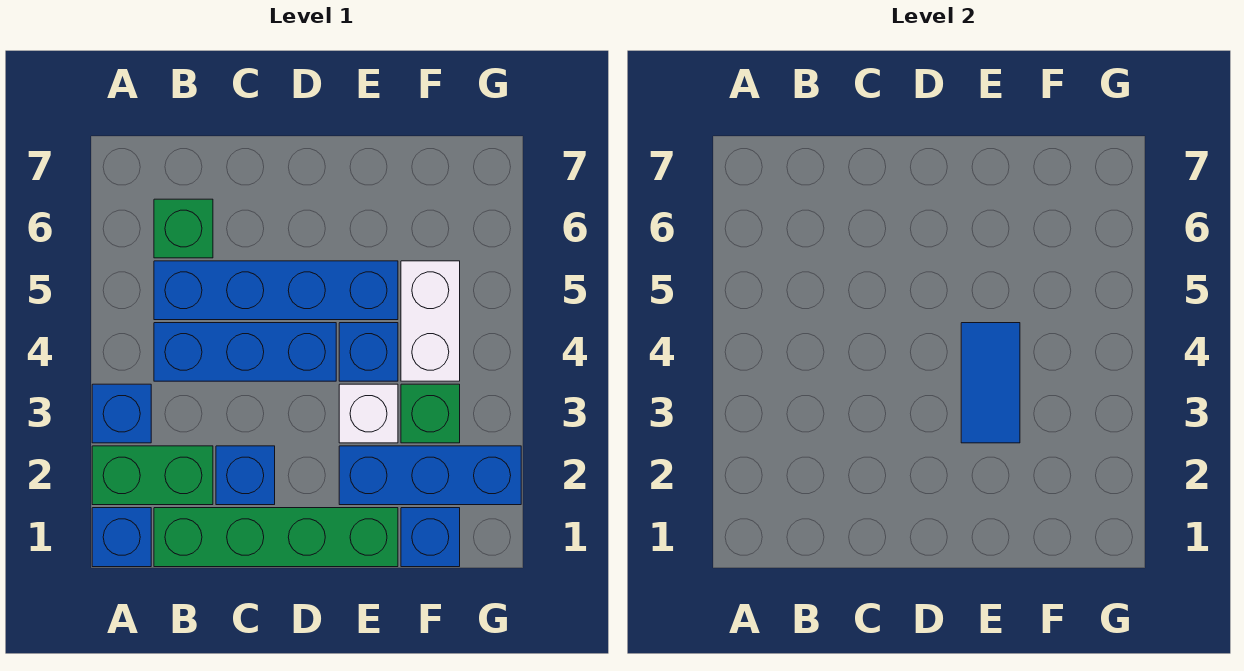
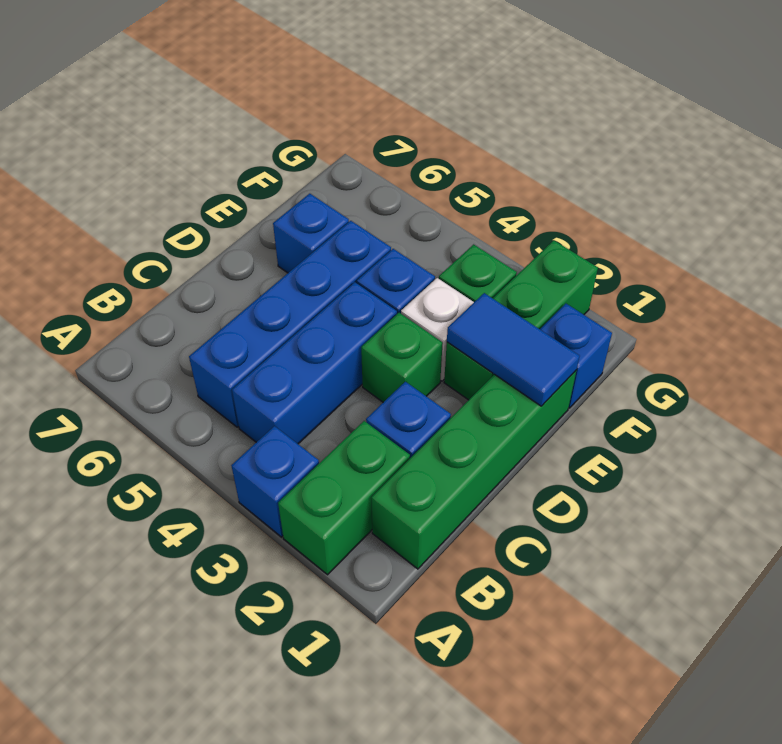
blue brick A1 level 1 -> blue brick E6 level 1
green brick B6 level 1 -> green brick D3 level 1
blue brick E2:G2 level 1 -> green brick E2:G2 level 1
blue tile E3:E4 level 2 -> blue tile E1:E2 level 2
white brick F4:F5 level 1 -> none

